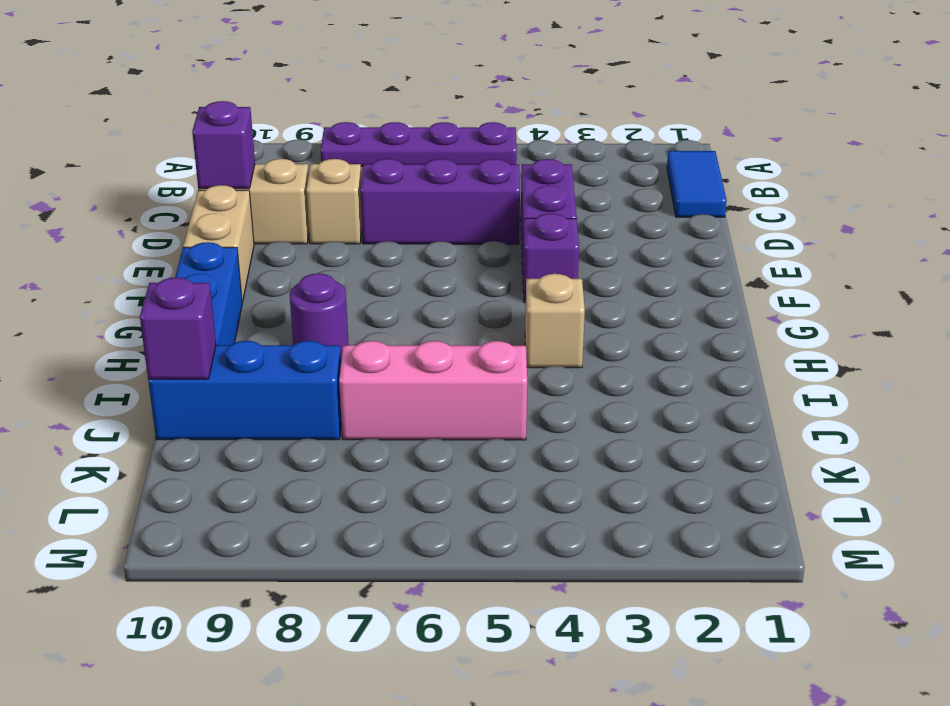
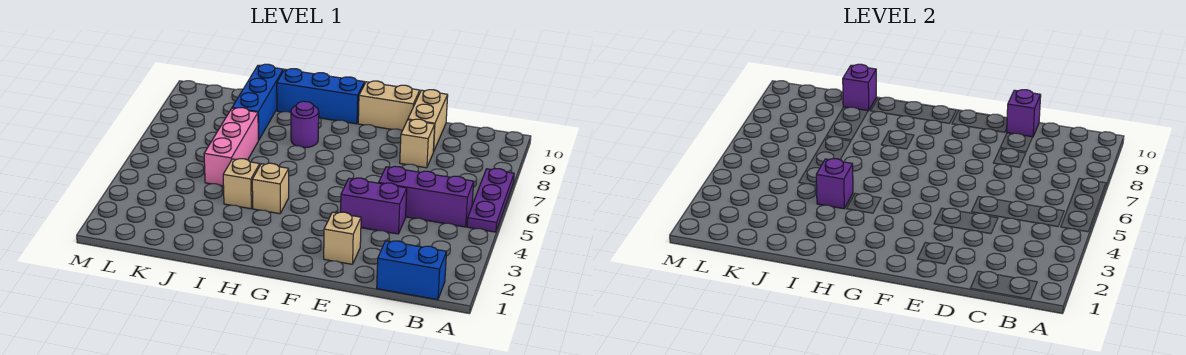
purple plate A5:A8 level 1 -> purple plate A5:A7 level 1
blue tile B1:C1 level 1 -> blue brick B1:C1 level 1
purple brick D5:D7 level 1 -> purple brick B5:D5 level 1
none -> tan brick E2 level 1
purple brick F4 level 1 -> purple brick I4 level 2
none -> tan brick I4 level 1

